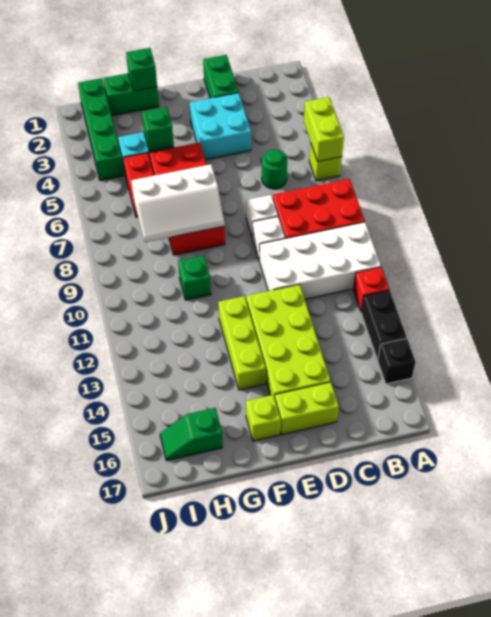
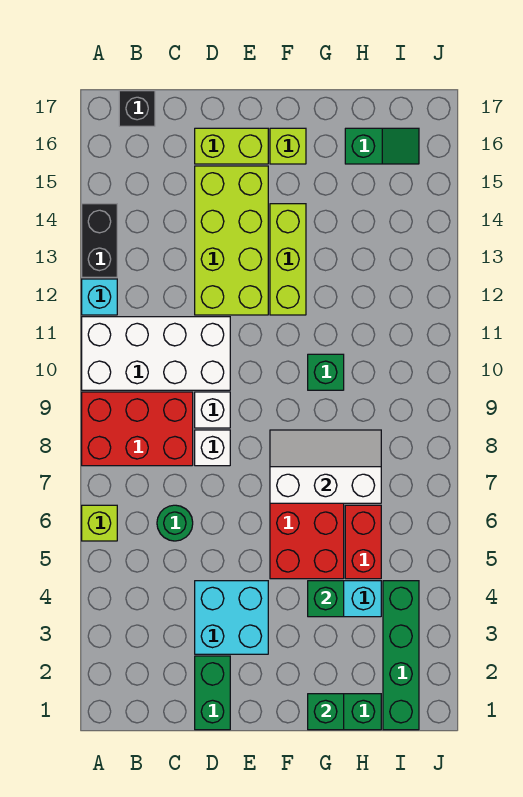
lime brick A5:A6 level 2 -> none
red brick A12 level 1 -> cyan brick A12 level 1
black brick A15 level 1 -> black brick B17 level 1

